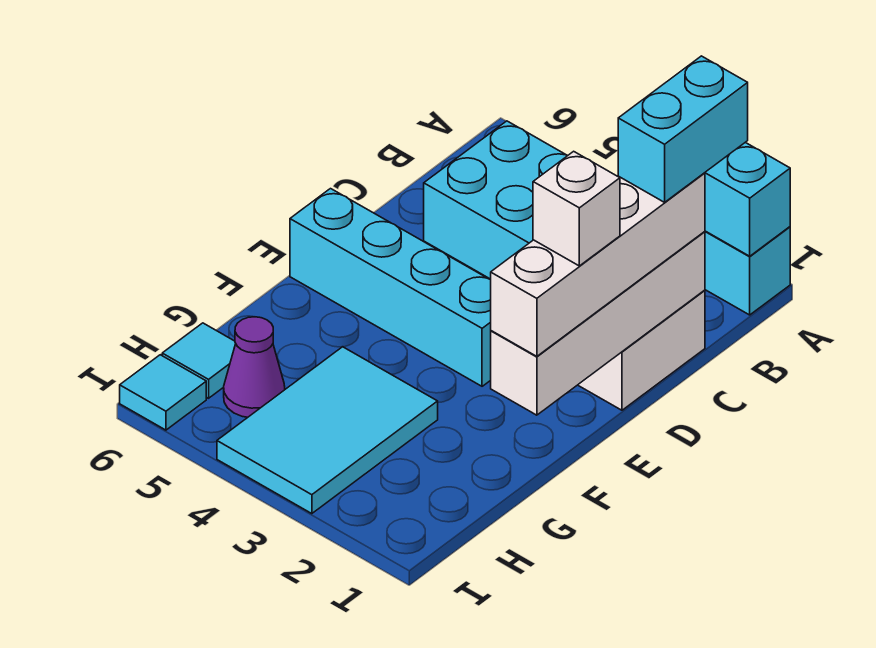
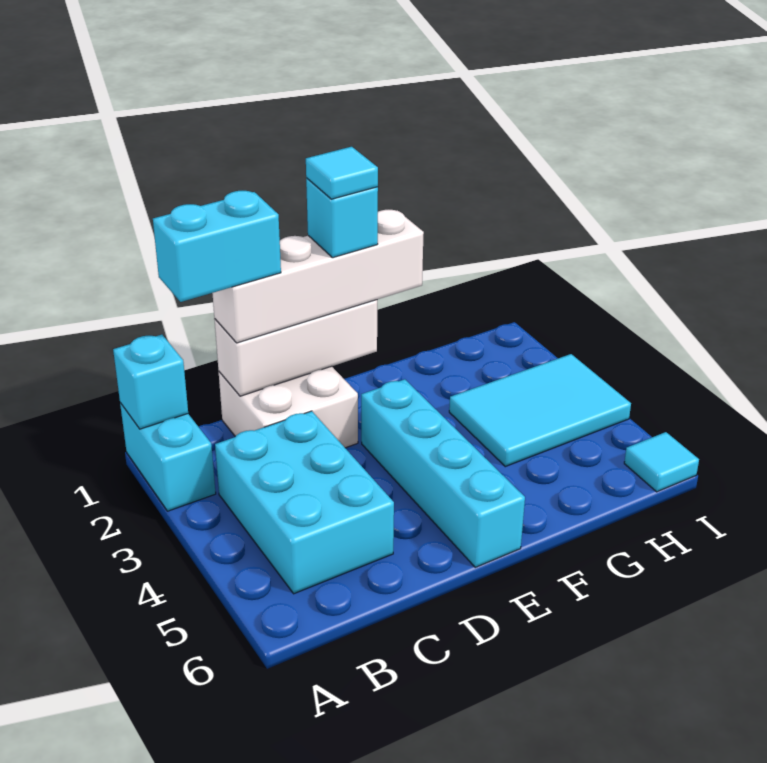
white brick C1:F1 level 2 -> white brick C1:E1 level 2
white brick E1 level 4 -> cyan brick E1 level 4
purple cone H5 level 1 -> none
cyan tile H6 level 1 -> cyan tile E1 level 5

